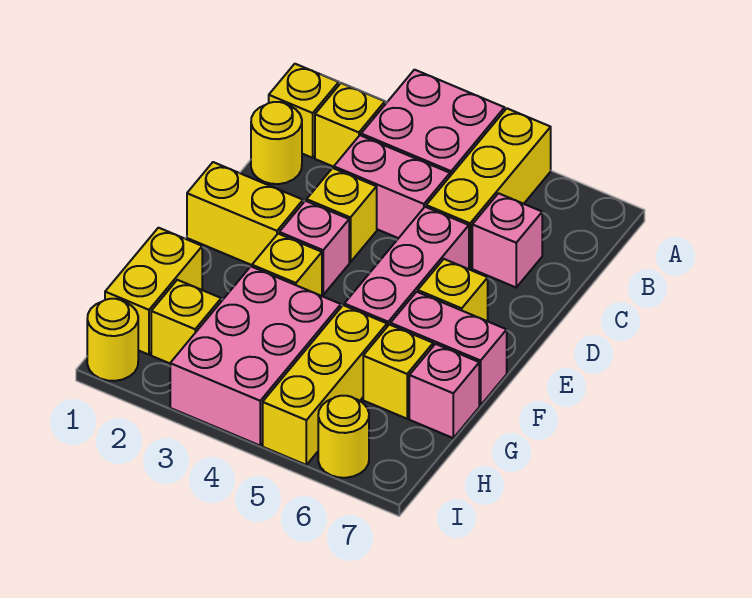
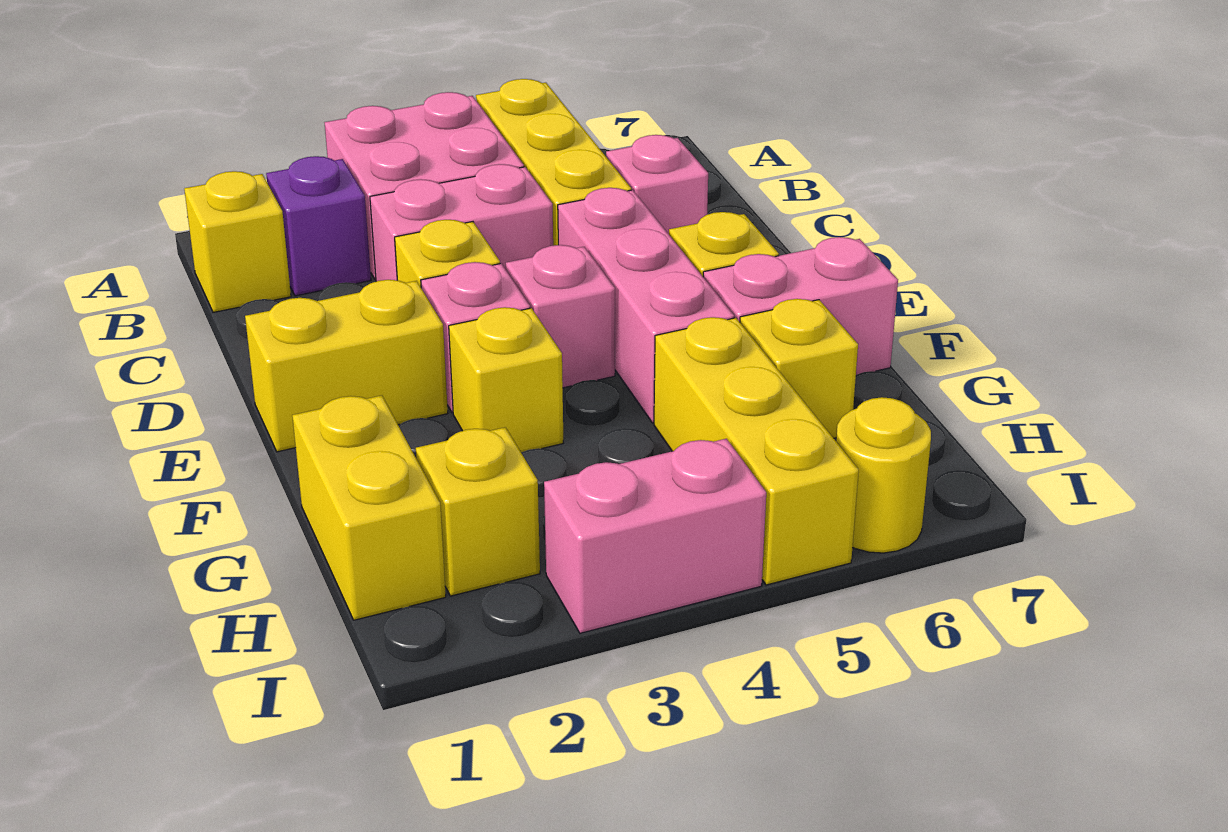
yellow brick B2 level 1 -> purple brick B2 level 1
yellow round brick C1 level 1 -> none
pink brick G3:I4 level 1 -> pink brick I3:I4 level 1
pink brick G7 level 1 -> pink brick E4 level 1
yellow round brick I1 level 1 -> none

